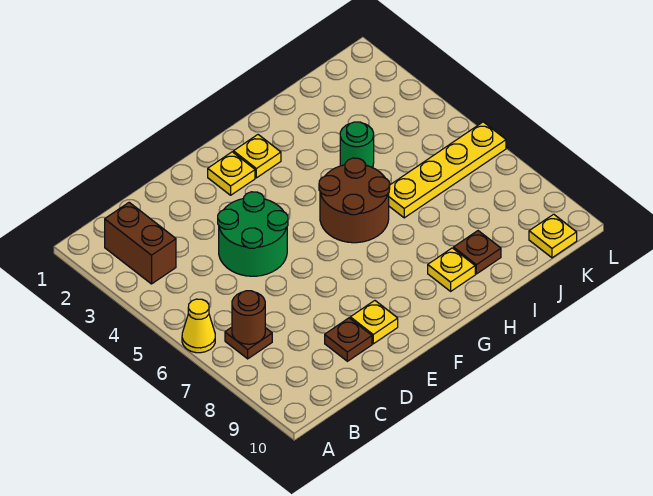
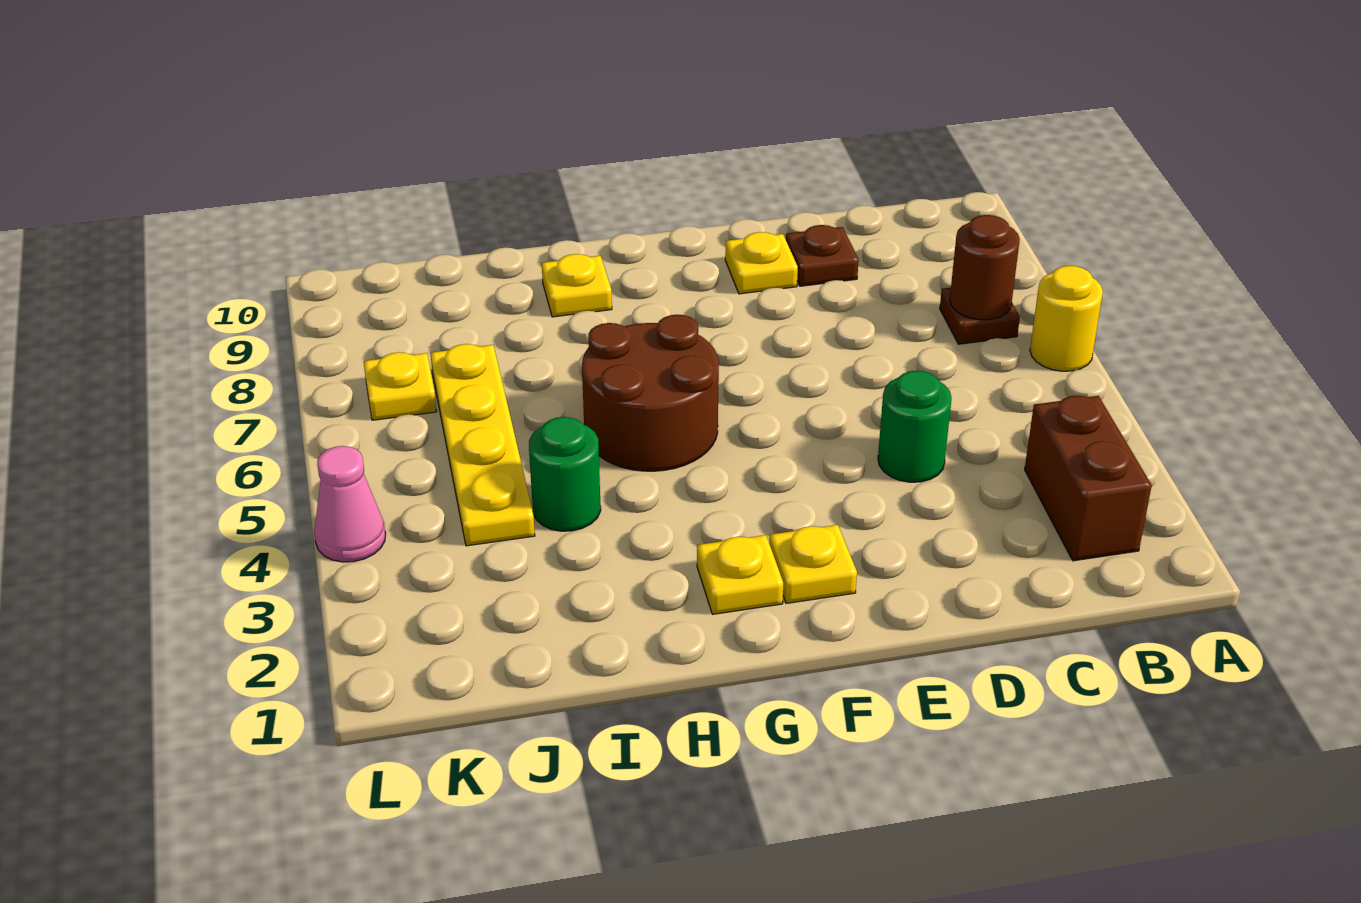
yellow cone A6 level 1 -> yellow round brick A6 level 1
green round brick D4:E5 level 1 -> green round brick D4 level 1
yellow plate I6:L6 level 1 -> yellow plate J4:J7 level 1
brown plate I9 level 1 -> none
yellow plate K10 level 1 -> yellow plate K7 level 1
none -> pink cone L4 level 1

